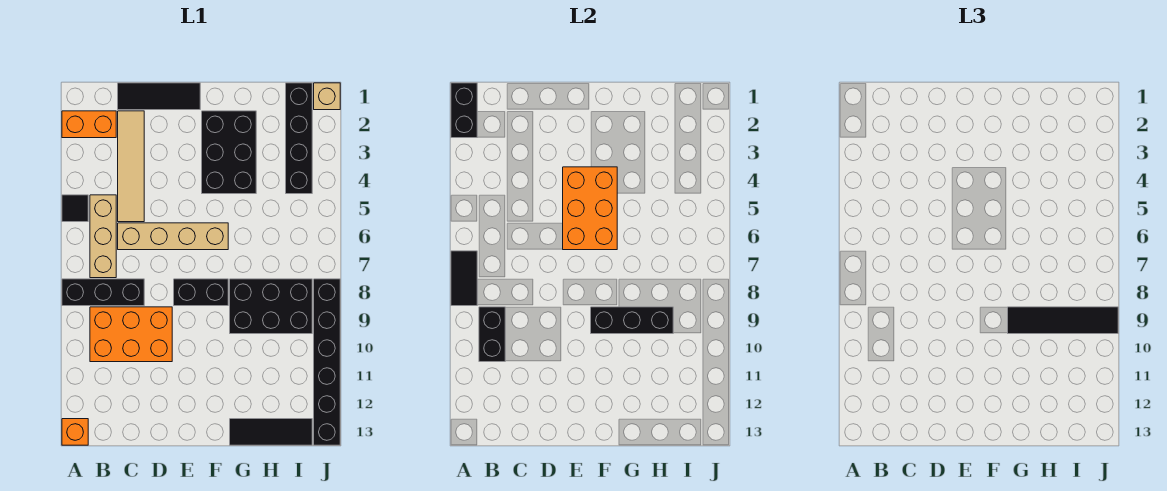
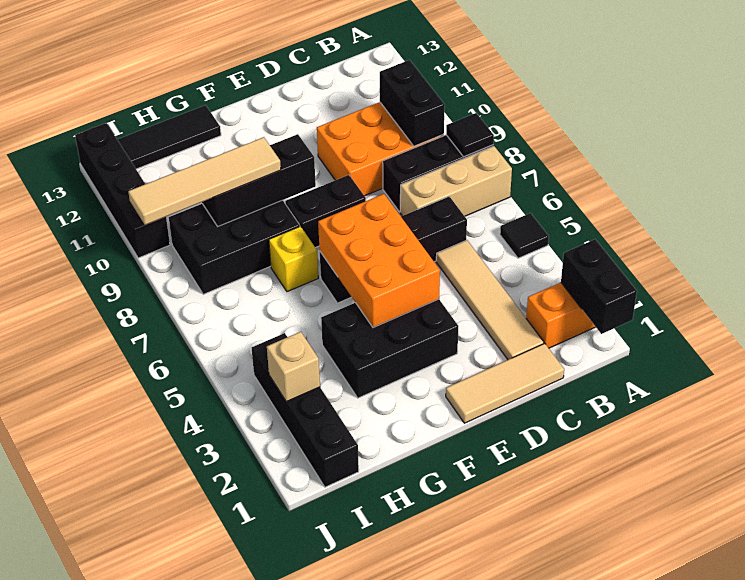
black tile A7:A8 level 2 -> black tile A8 level 2
orange brick A13 level 1 -> none
tan brick B5:B7 level 1 -> tan brick A7:C7 level 1
black tile C1:E1 level 1 -> tan tile C1:E1 level 1
tan brick C6:F6 level 1 -> black brick C6:F6 level 1
black brick F2:G4 level 1 -> black brick E3:G4 level 1
none -> yellow brick G7 level 1
black tile G9:J9 level 3 -> tan tile G9:J9 level 3
tan brick J1 level 1 -> tan brick I3 level 2
black brick J8:J13 level 1 -> black brick J10:J13 level 1

